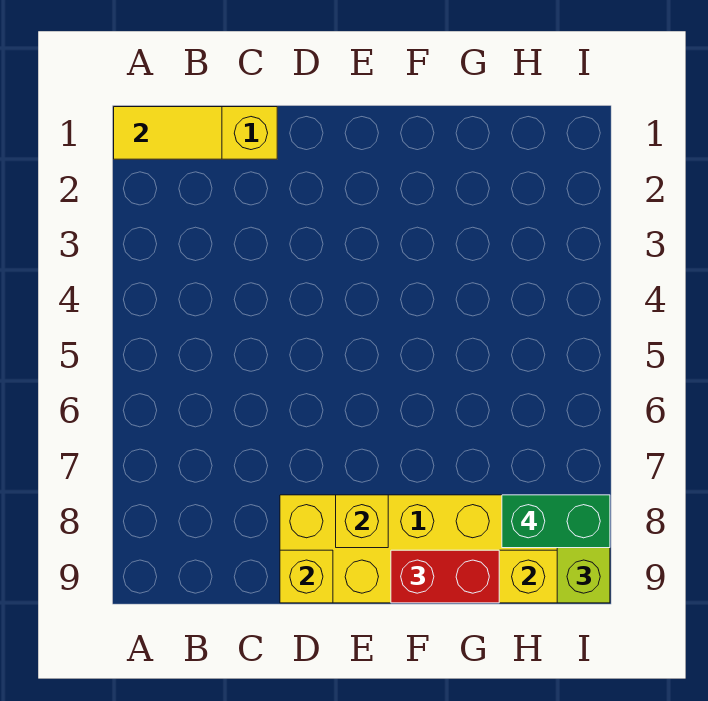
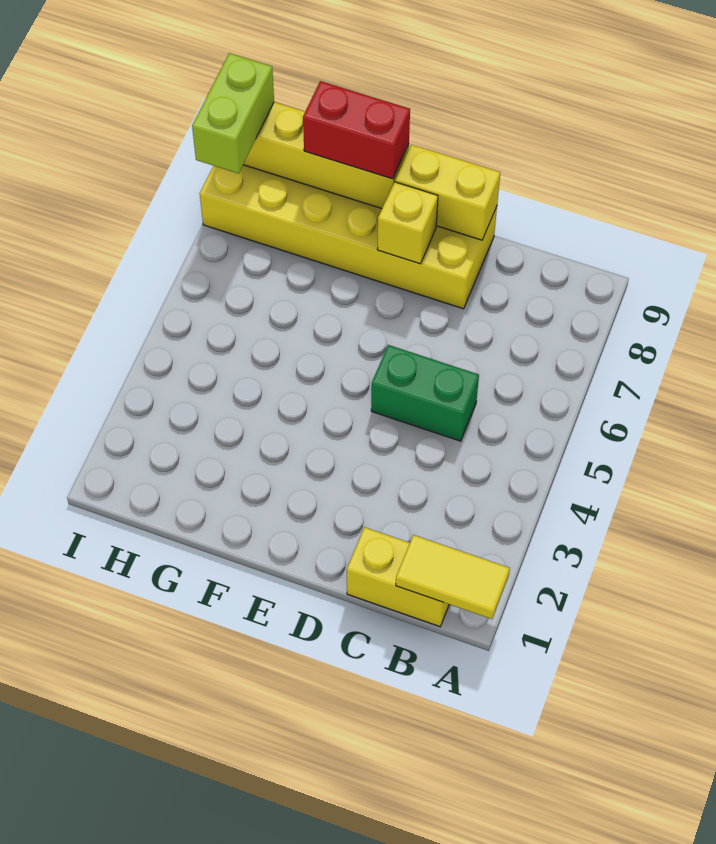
yellow brick D9 level 2 -> yellow brick D9:E9 level 2
green brick H8:I8 level 4 -> green brick C5:D5 level 1

